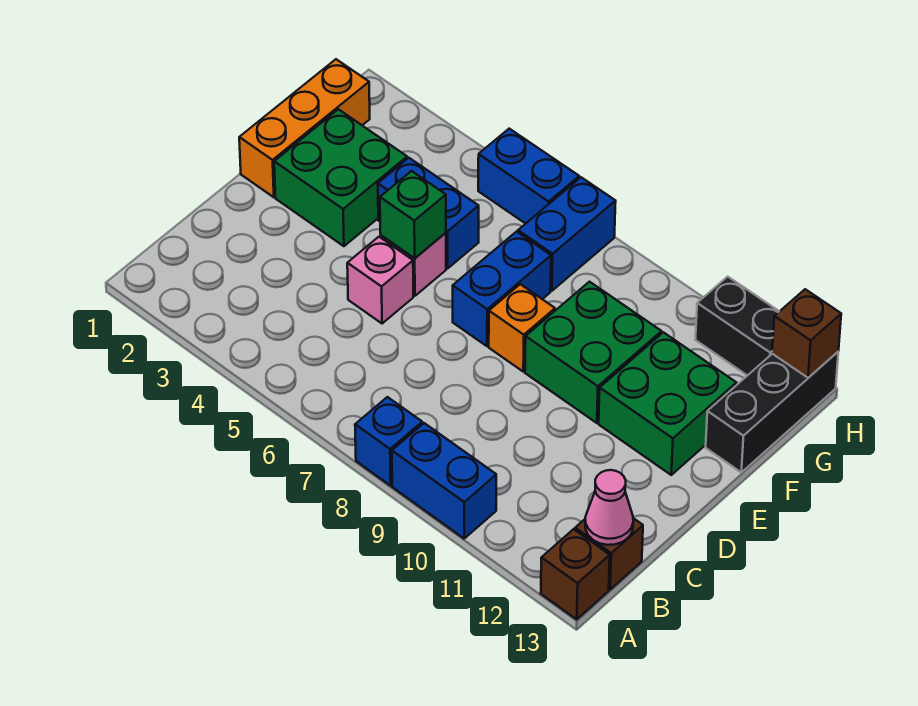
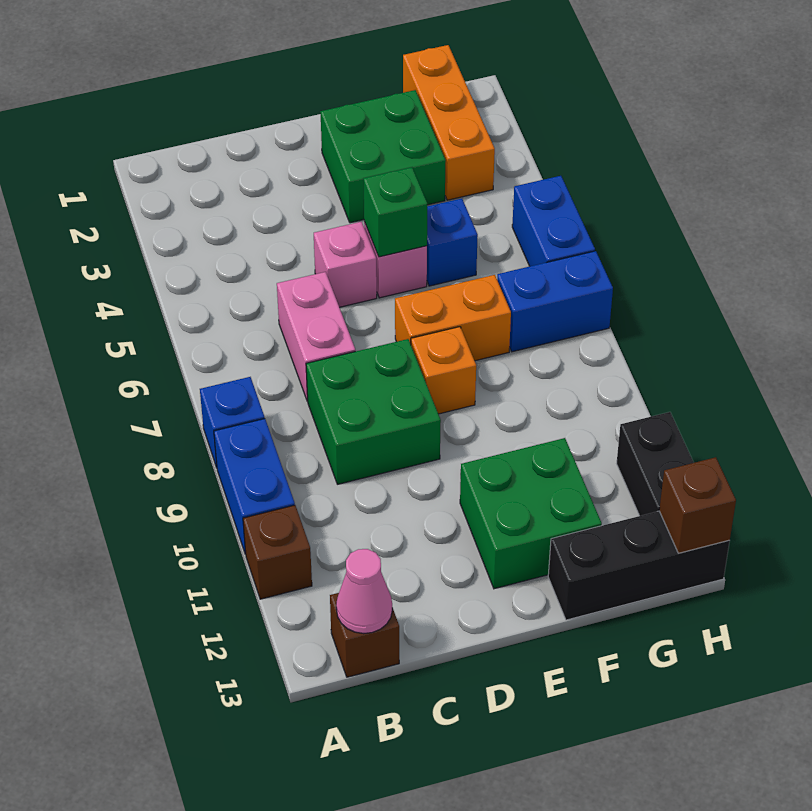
brown brick A13 level 1 -> brown brick A11 level 1
none -> pink brick C6:C7 level 1
orange brick E1:G1 level 1 -> orange brick G1:G3 level 1
blue brick E7:F7 level 1 -> orange brick E7:F7 level 1
green brick E9:F10 level 1 -> green brick C8:D9 level 1
blue brick F4:F5 level 1 -> blue brick F5 level 1

